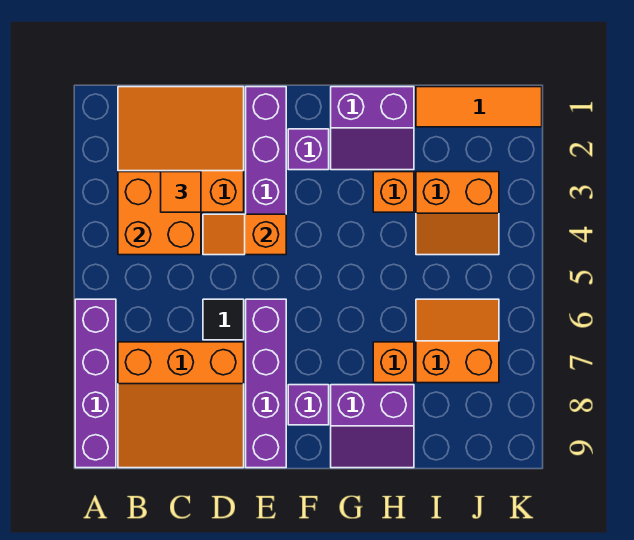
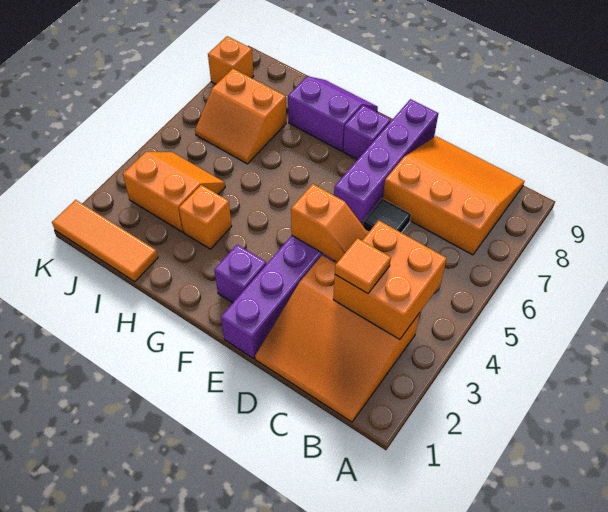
purple brick A6:A9 level 1 -> none
purple slope G1:H2 level 1 top 1 -> none
orange brick H7 level 1 -> orange brick K8 level 1

